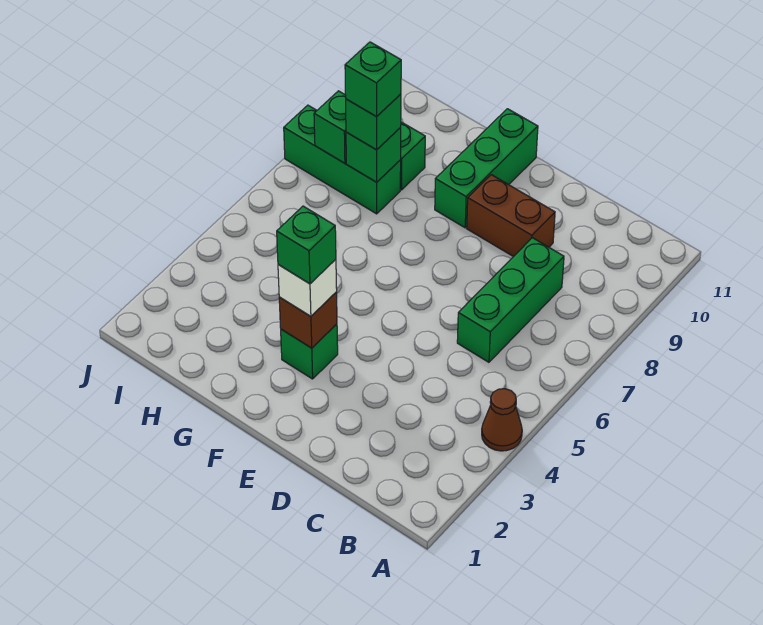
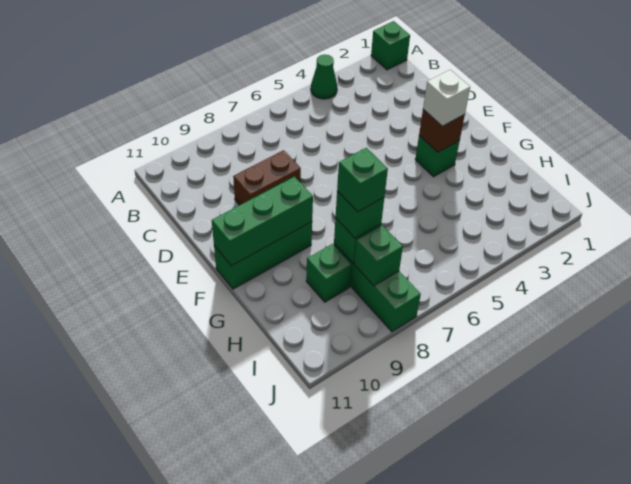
brown cone A4 level 1 -> green cone A4 level 1
green brick C6:C8 level 1 -> green brick F9:F11 level 2
brown brick D9:E9 level 1 -> brown brick D8:D9 level 1
green brick F3 level 4 -> green brick A1 level 1

